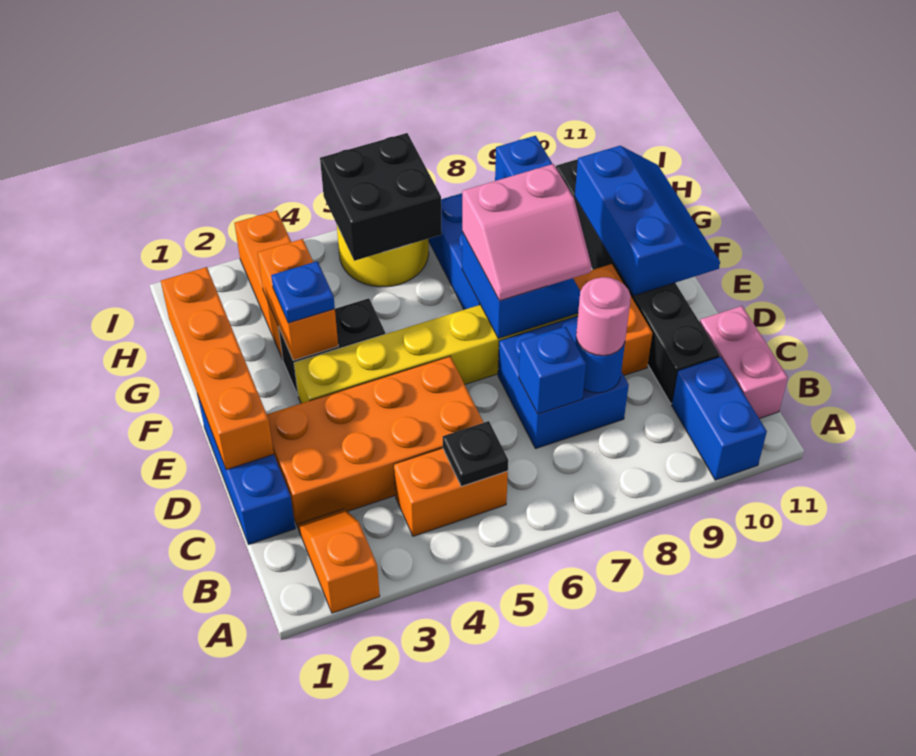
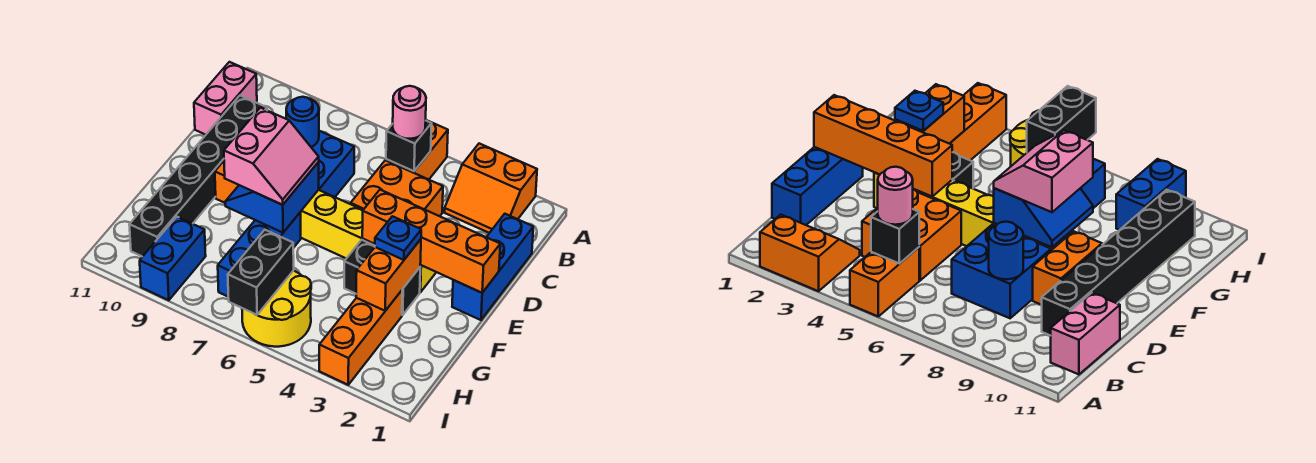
orange slope A2:B2 level 1 top A -> orange slope A2:B3 level 1 top A
blue brick A10:B10 level 1 -> none
orange brick B4:B5 level 1 -> orange brick A5:B5 level 1
black plate B5 level 2 -> black brick B5 level 2
orange brick C2:D5 level 1 -> orange brick C4:D5 level 1
blue brick C7 level 2 -> none
pink round brick C8 level 3 -> pink round brick B5 level 3
orange brick D1:G1 level 2 -> orange brick E1:E4 level 2
pink slope E7:F8 level 3 top F -> pink slope E7:F8 level 3 top 8
blue slope E10:G11 level 2 top 10 -> none
black brick H5:I6 level 2 -> black brick H6:I6 level 2

